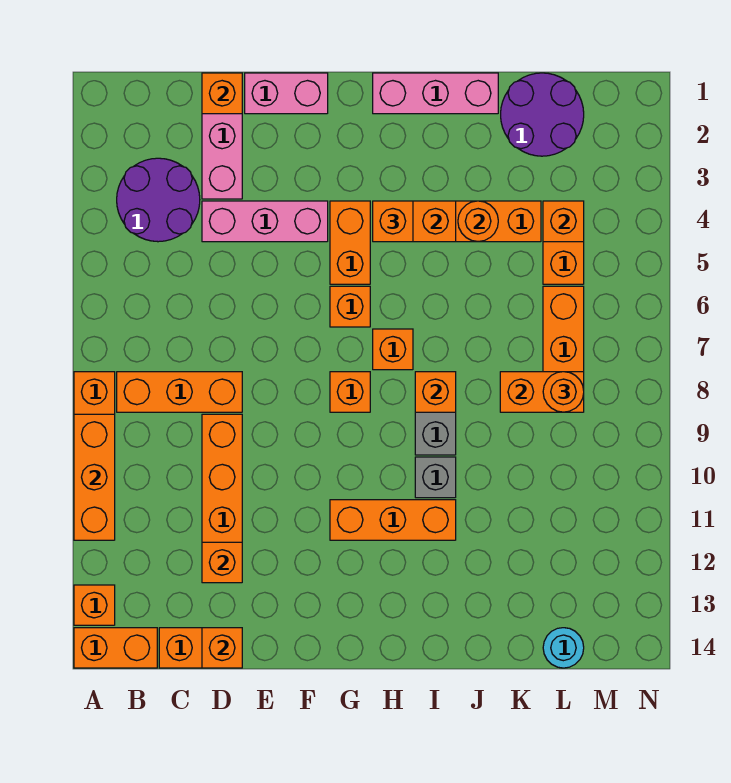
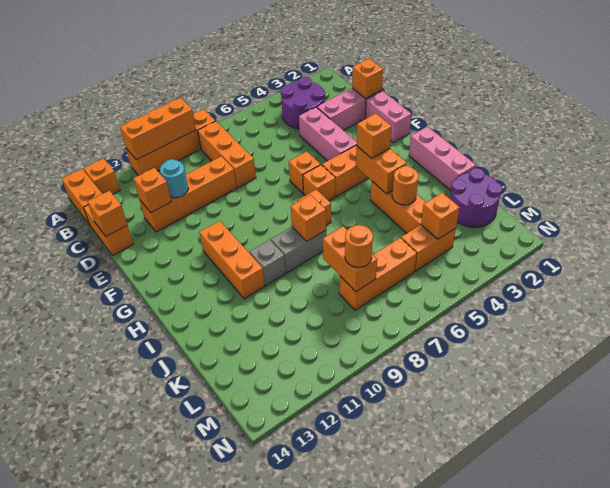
orange brick G8 level 1 -> orange brick F6 level 1
cyan round brick L14 level 1 -> cyan round brick D11 level 2

